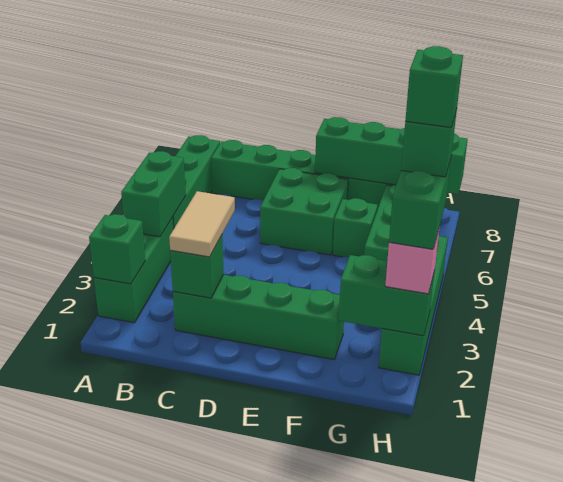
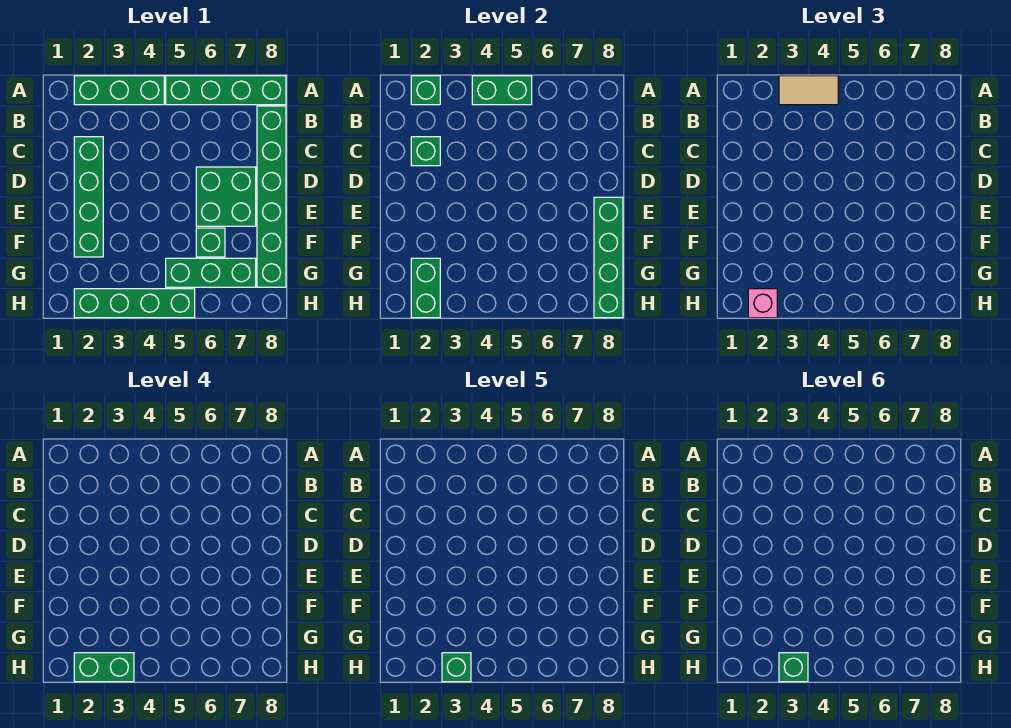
tan tile C2:C3 level 3 -> tan tile A3:A4 level 3

